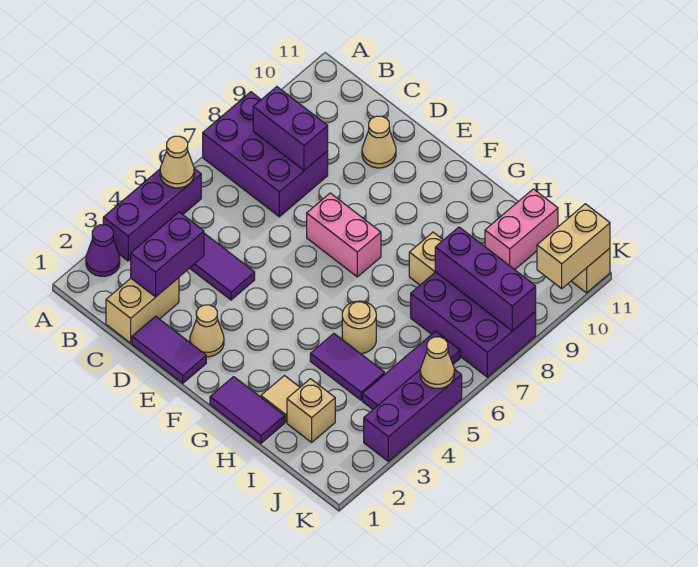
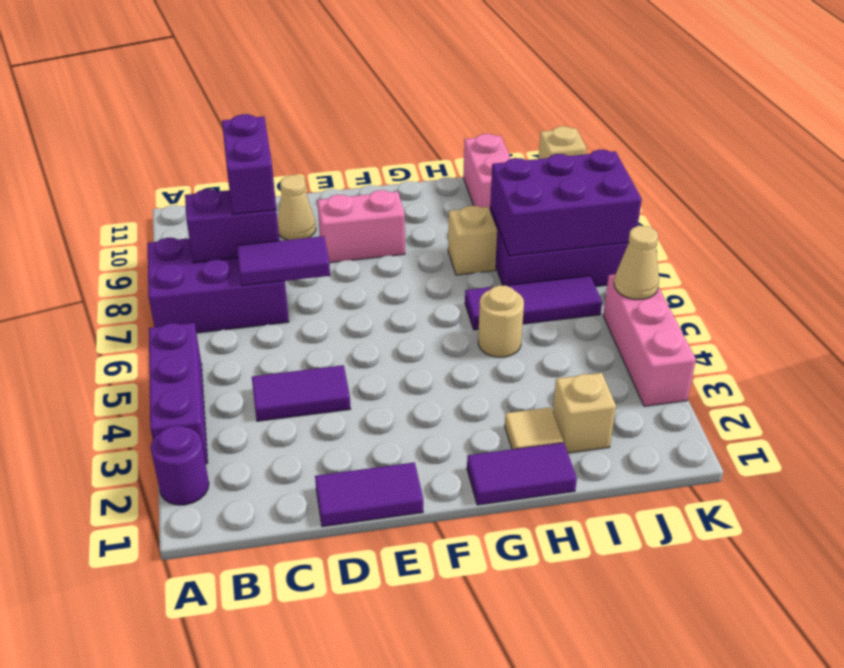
purple cone A2 level 1 -> purple round brick A2 level 1
tan cone A5 level 2 -> none
tan brick C1:C2 level 1 -> none
purple brick C2:C3 level 2 -> purple brick C8:C9 level 3
tan cone E2 level 1 -> none
pink brick E7:F7 level 1 -> pink brick E9:F9 level 1
purple tile H4:I4 level 1 -> purple tile C7:D7 level 2
purple brick I8:K8 level 2 -> purple brick I7:K8 level 2
purple tile J4:J6 level 1 -> purple tile H6:J6 level 1
purple brick K3:K5 level 1 -> pink brick K3:K5 level 1
tan brick K10:K11 level 2 -> none

